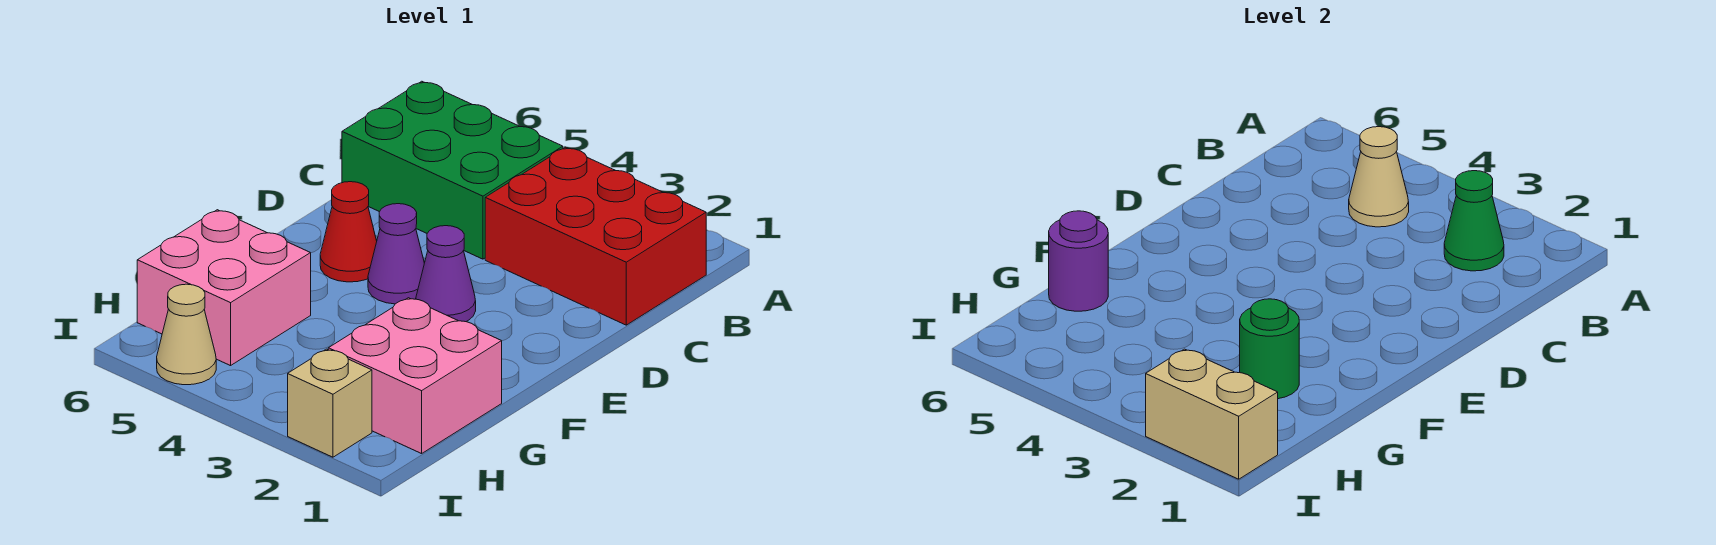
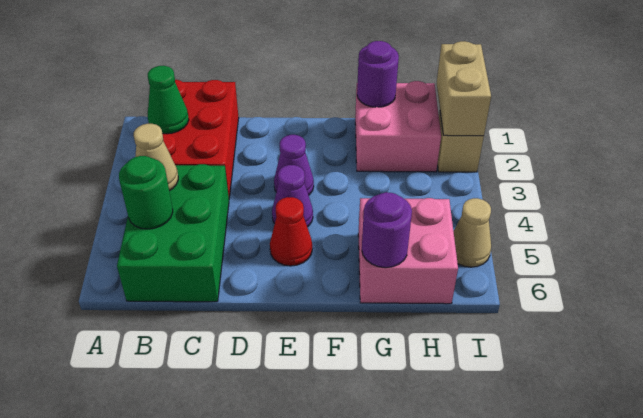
none -> purple round brick G1 level 2
green round brick G2 level 2 -> green round brick B5 level 2

